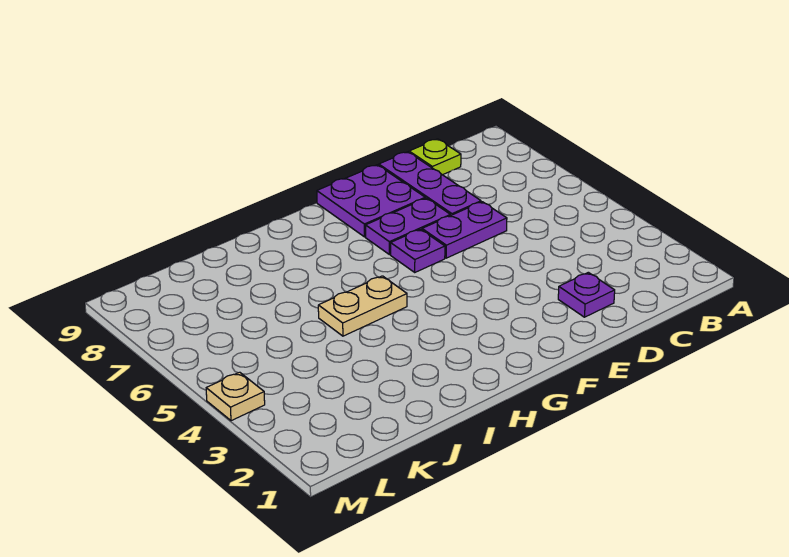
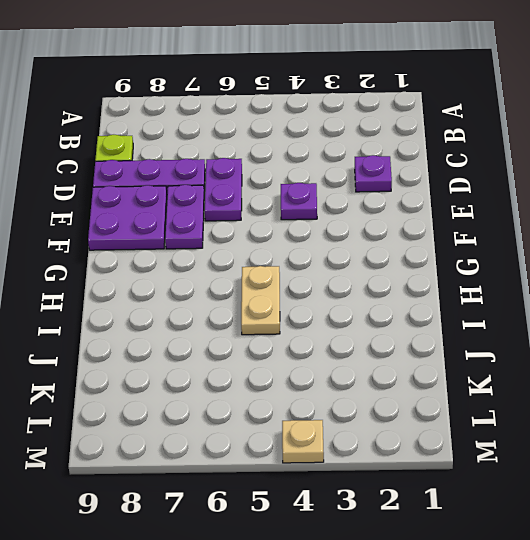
purple plate F6 level 1 -> purple plate E4 level 1

